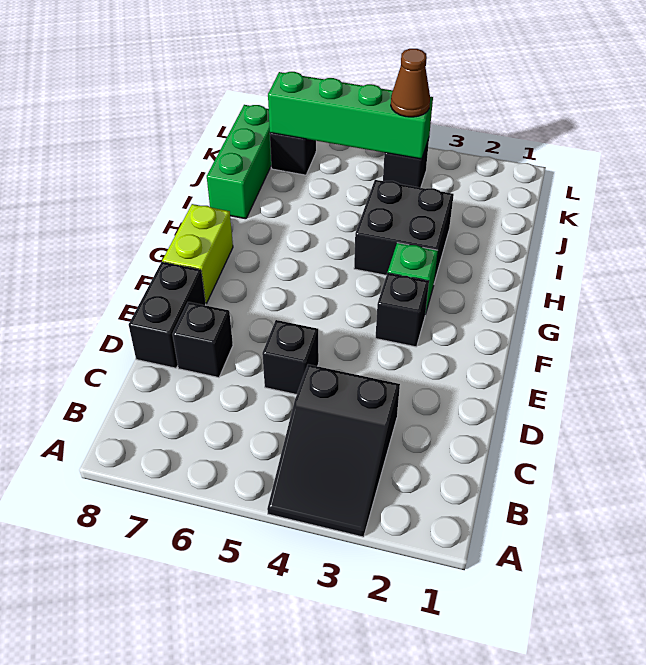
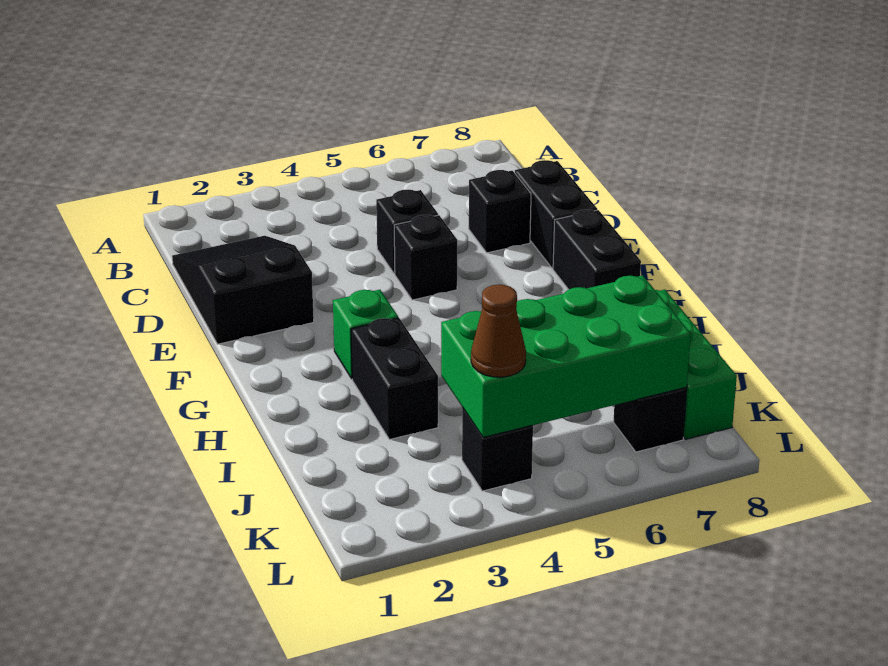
black slope A3:C4 level 1 top C -> black slope C1:E2 level 1 top E
black brick F3 level 1 -> black brick E5 level 1
lime brick F8:G8 level 1 -> black brick F8:G8 level 1
black brick H3:I4 level 1 -> black brick H3:I3 level 1
green brick K4:K7 level 2 -> green brick J4:K7 level 2

